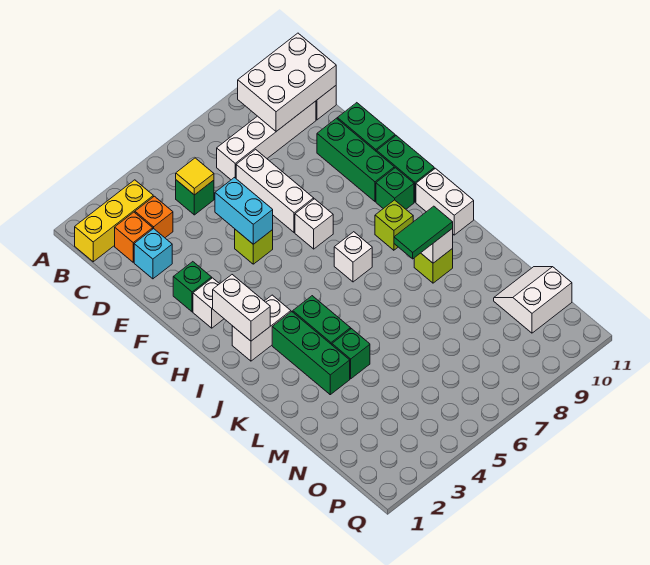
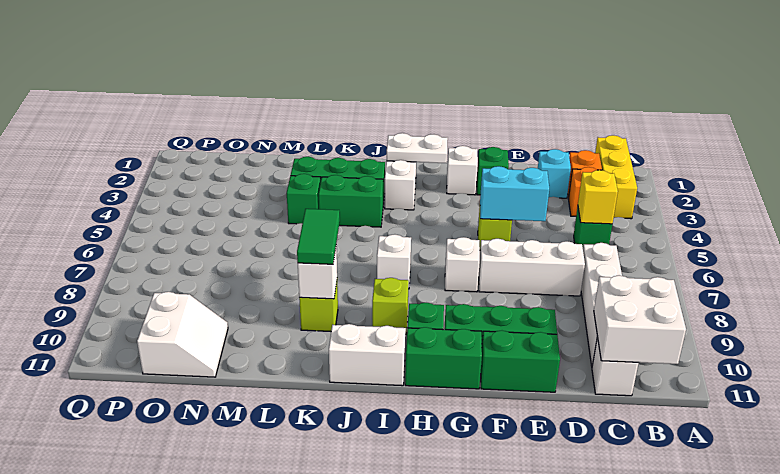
white brick B9:C11 level 2 -> white brick B10:C11 level 2
yellow tile C5 level 2 -> yellow brick C5 level 2
white brick H2:I2 level 2 -> white plate H2:I2 level 2

